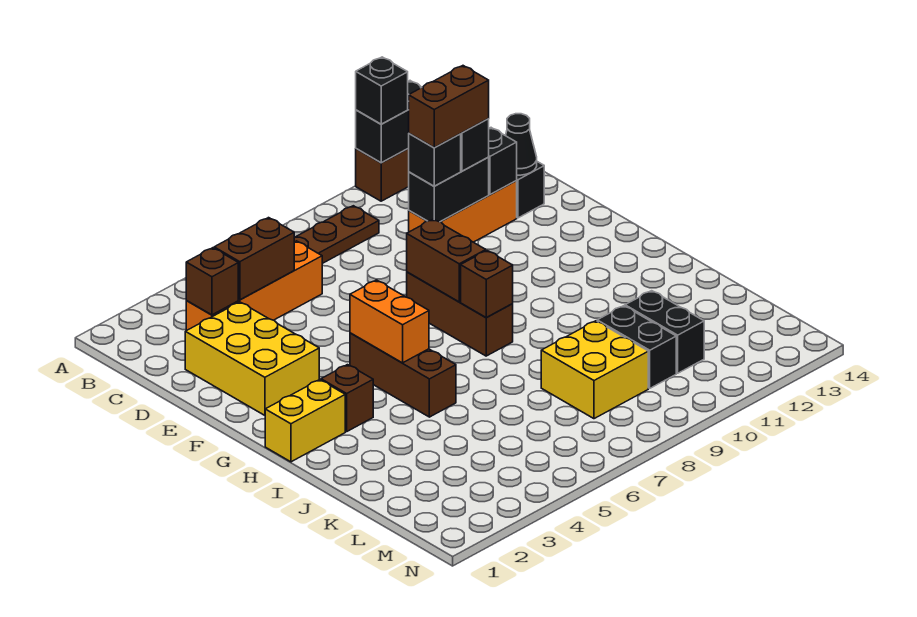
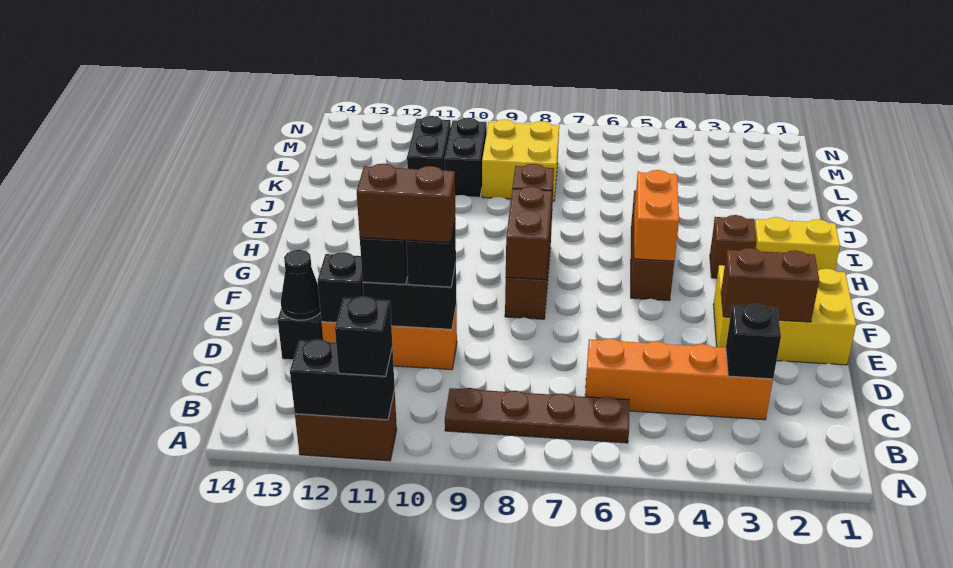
brown brick C3 level 2 -> black brick C3 level 2
brown brick C4:C5 level 2 -> brown brick E2:E3 level 2
yellow brick D2:F3 level 1 -> yellow brick E1:F3 level 1

